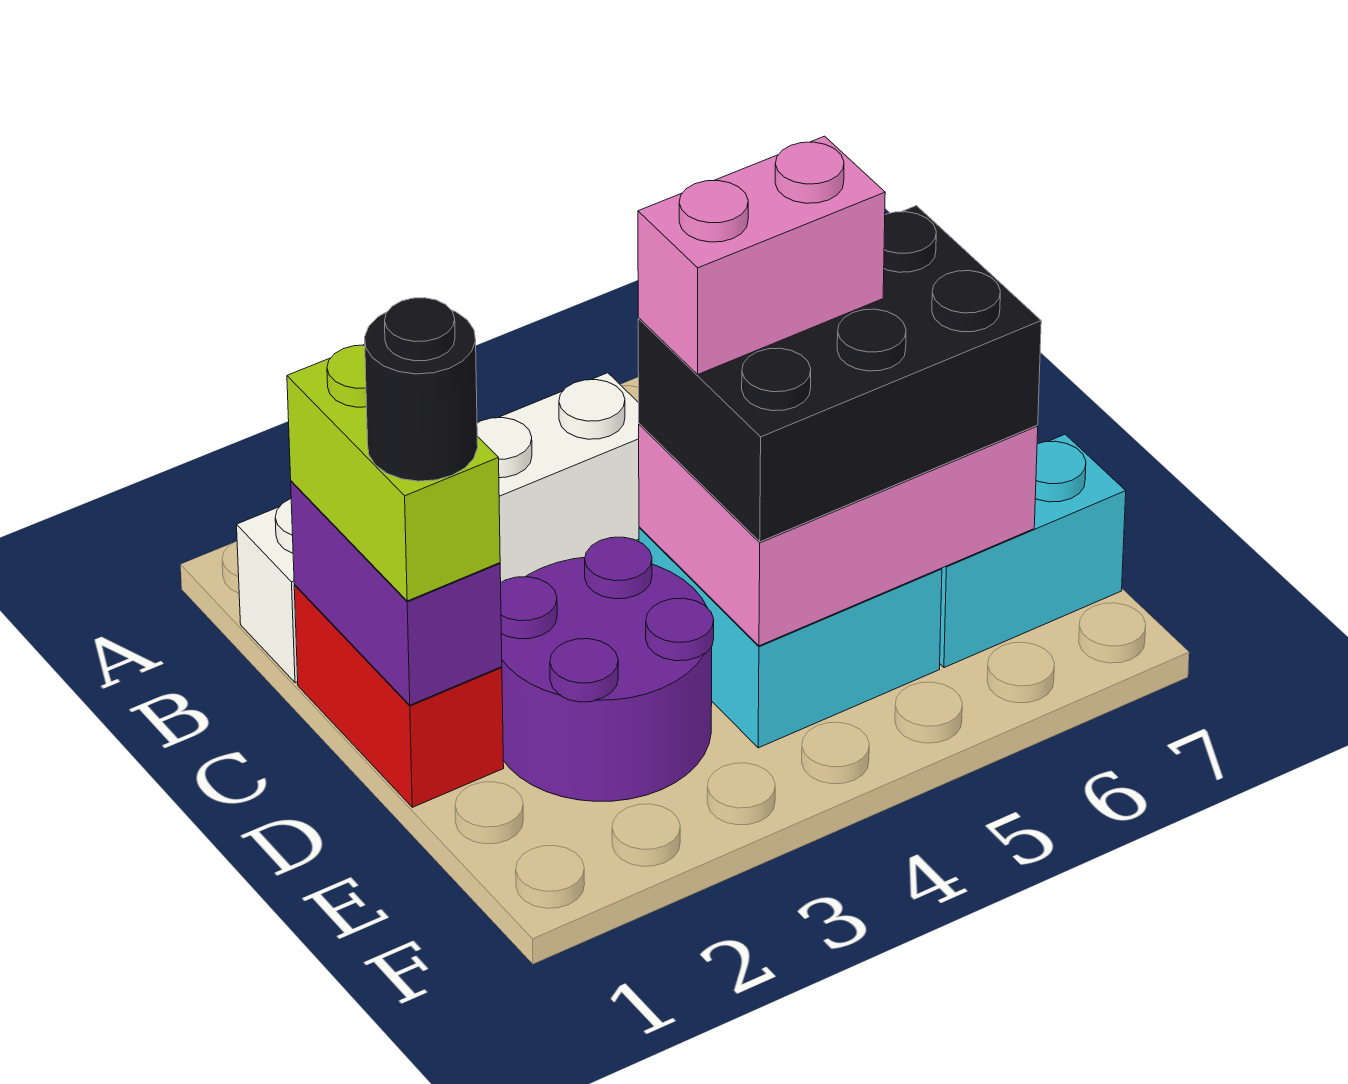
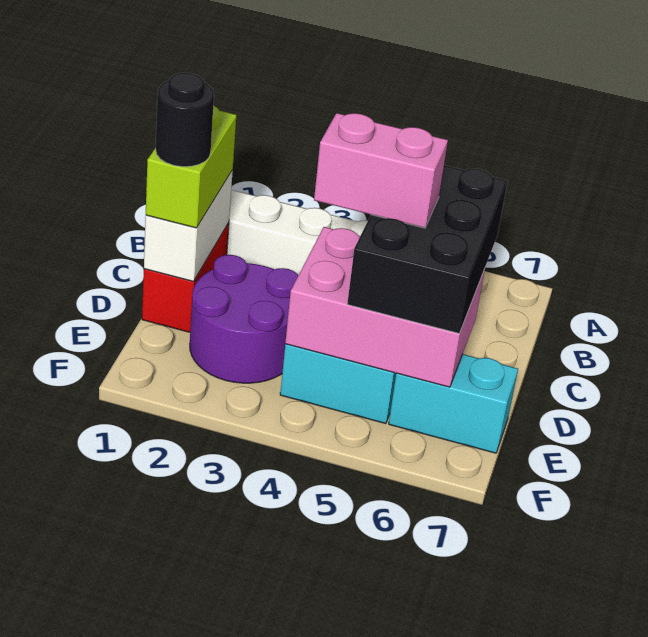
purple brick C1:D1 level 2 -> white brick C1:D1 level 2
black brick D4:E6 level 3 -> black brick C5:E6 level 3

